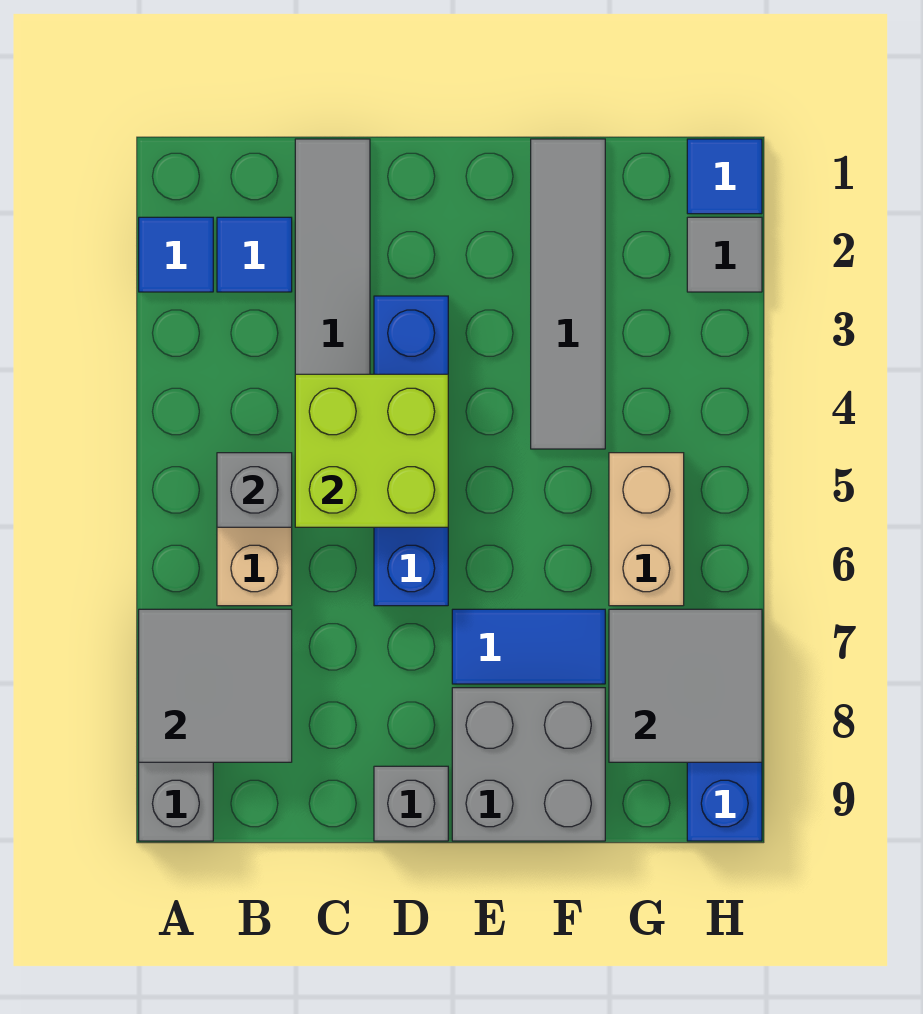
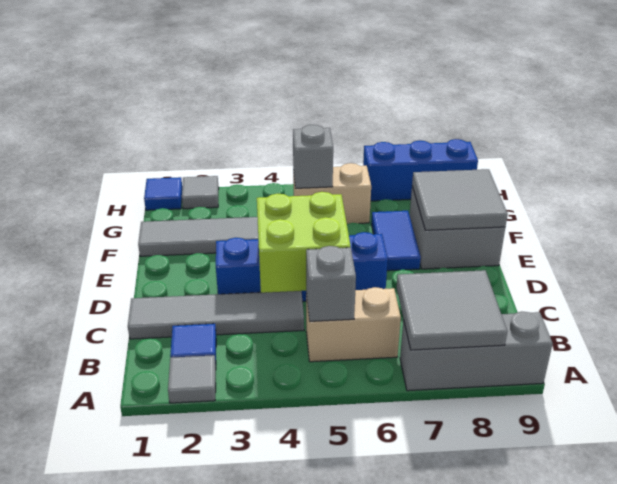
blue tile A2 level 1 -> grey tile A2 level 1
grey brick D9 level 1 -> grey brick G5 level 2
grey tile G7:H8 level 2 -> grey tile E8:F9 level 2

